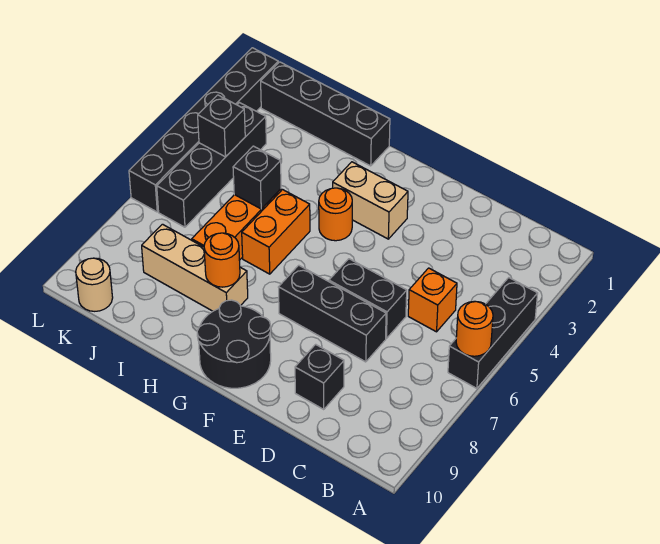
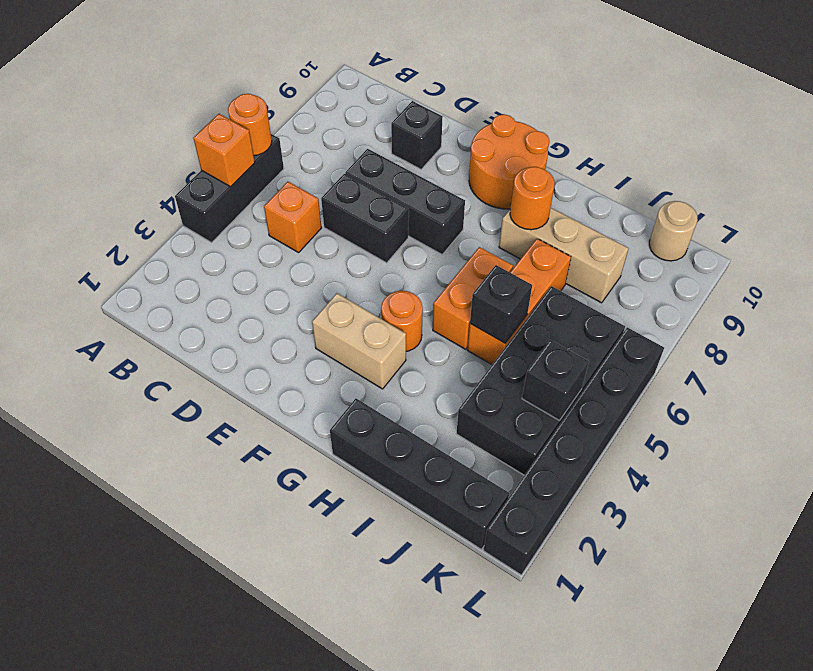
none -> orange brick A5 level 2
black round brick F9:G10 level 1 -> orange round brick F9:G10 level 1
black brick K3:K6 level 1 -> black brick J3:K6 level 1

